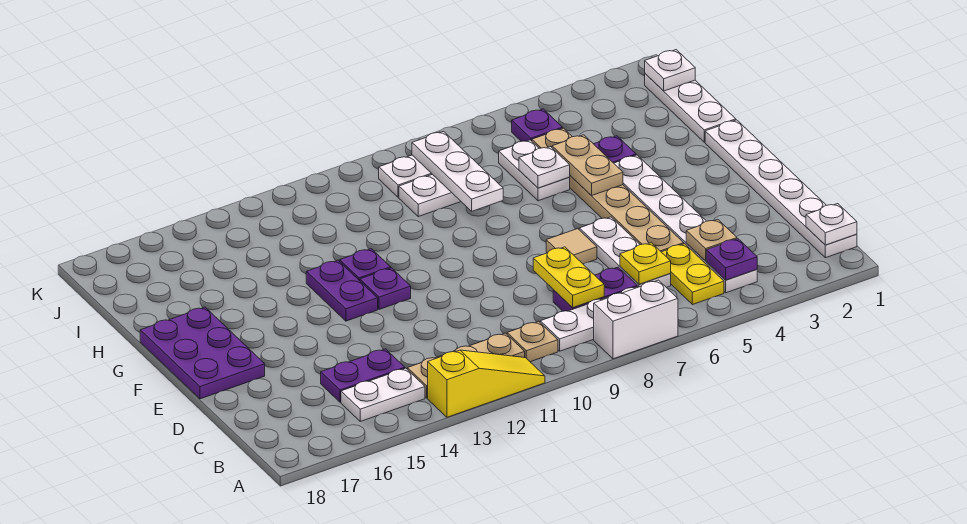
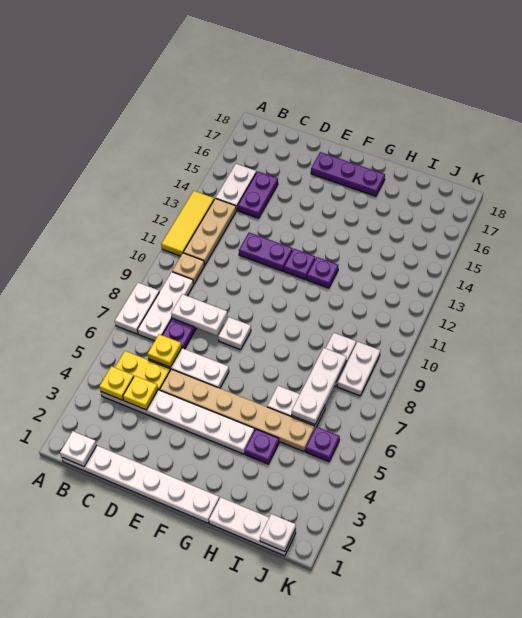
white brick A7:A8 level 1 -> white plate A7:A8 level 1
yellow slope A11:A13 level 1 top 13 -> yellow tile A11:A13 level 1
purple plate B4 level 2 -> yellow plate B4 level 2
tan plate C4 level 2 -> yellow plate C4 level 2
yellow plate C8:D8 level 2 -> white plate C8:D8 level 2
tan tile E7 level 1 -> none
purple plate E17:G18 level 1 -> purple plate E17:G17 level 1
purple plate F13:G13 level 1 -> purple plate D12:E12 level 1
tan plate G5:H5 level 2 -> none
white plate H6 level 2 -> white plate E8 level 1
white plate H8:J8 level 2 -> white plate I6:I8 level 2

